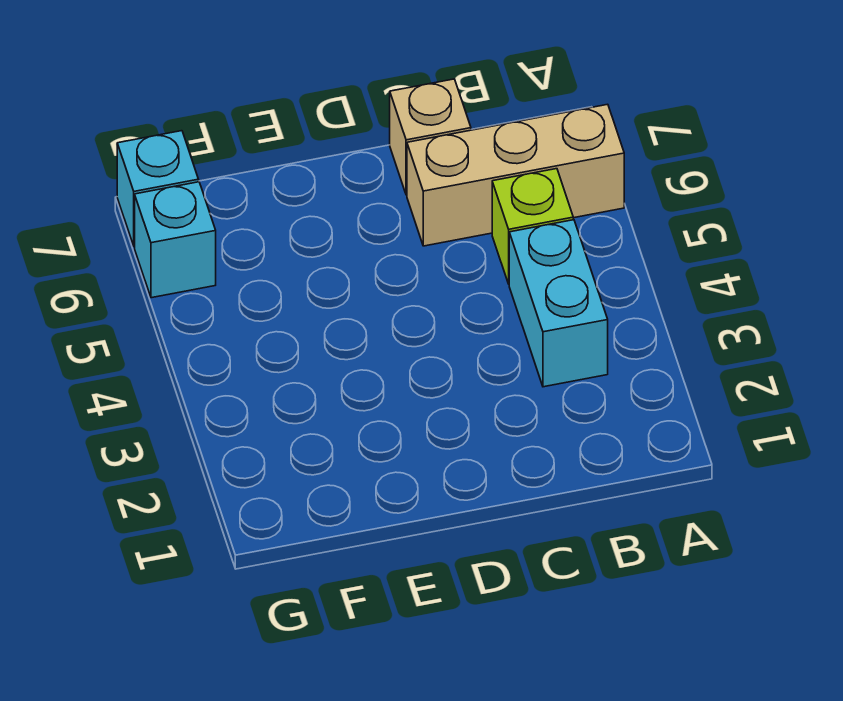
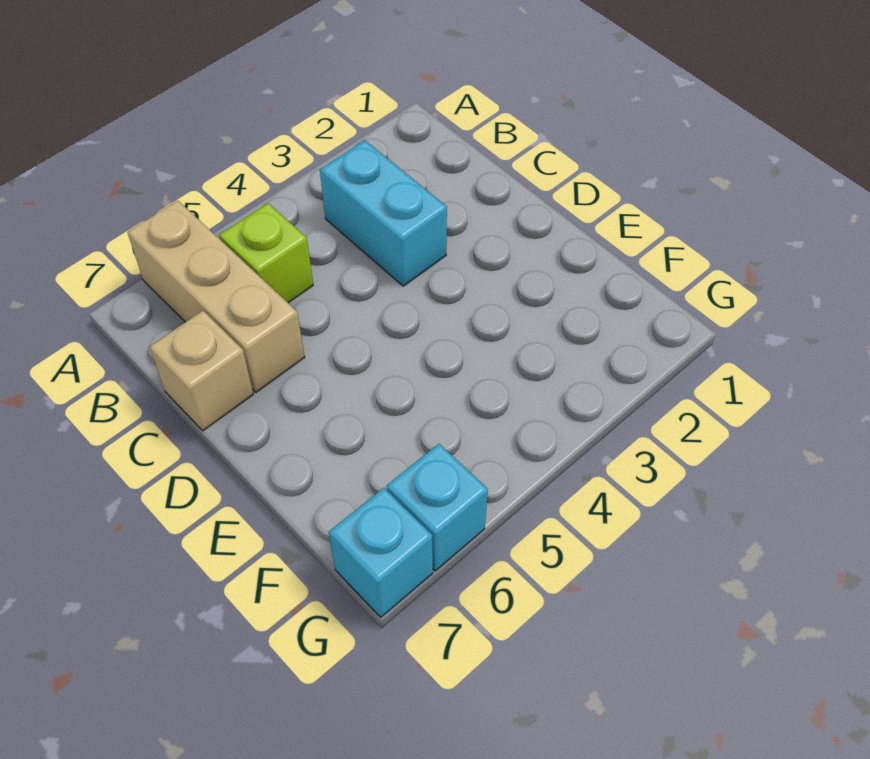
cyan brick B3:B4 level 1 -> cyan brick B3:C3 level 1

